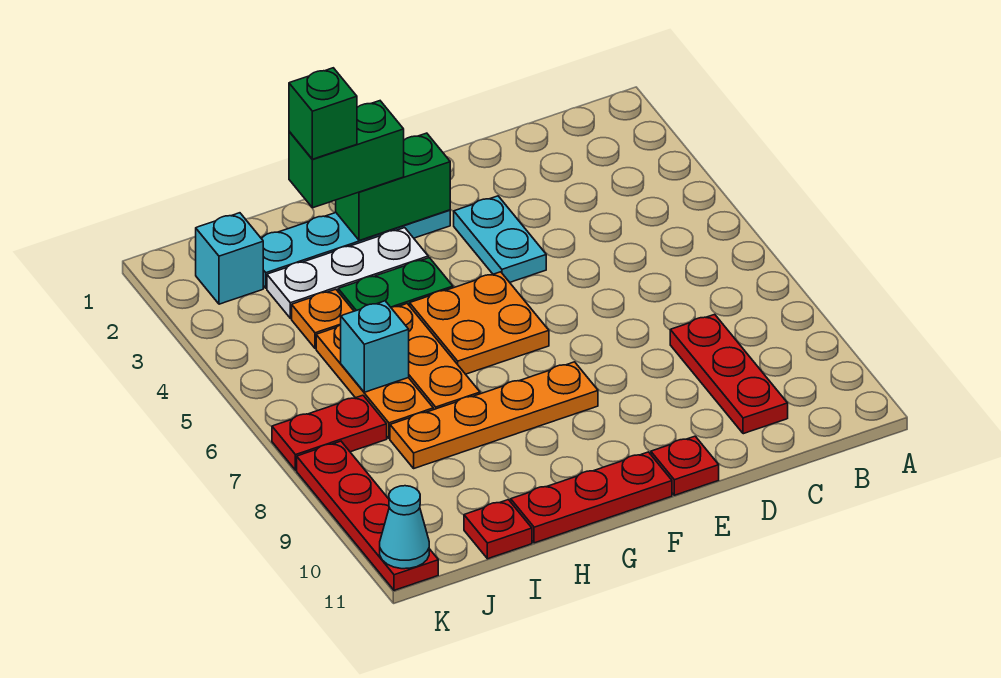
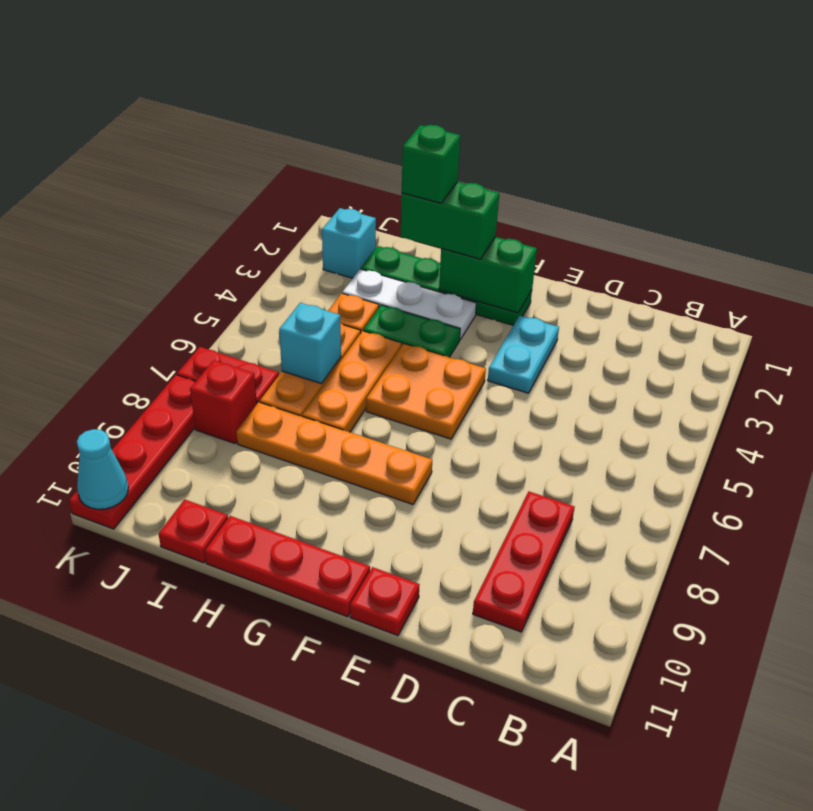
cyan plate F2:I2 level 1 -> green plate F2:I2 level 1
none -> red brick J8 level 1

